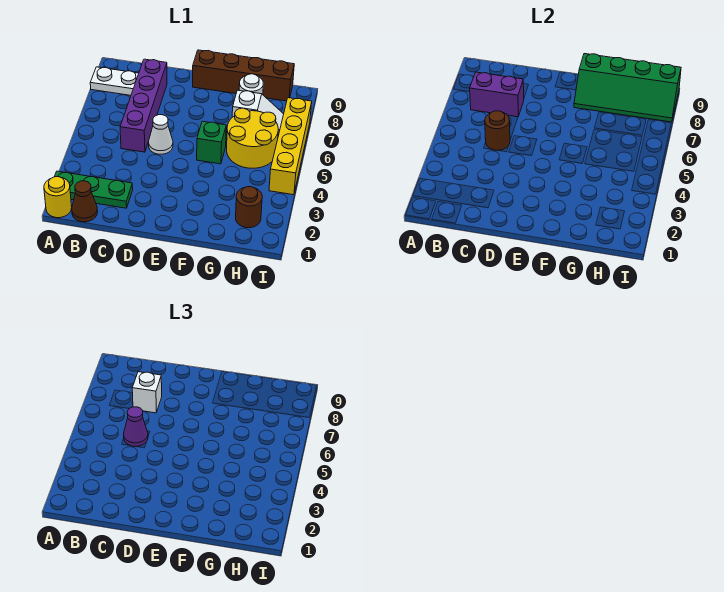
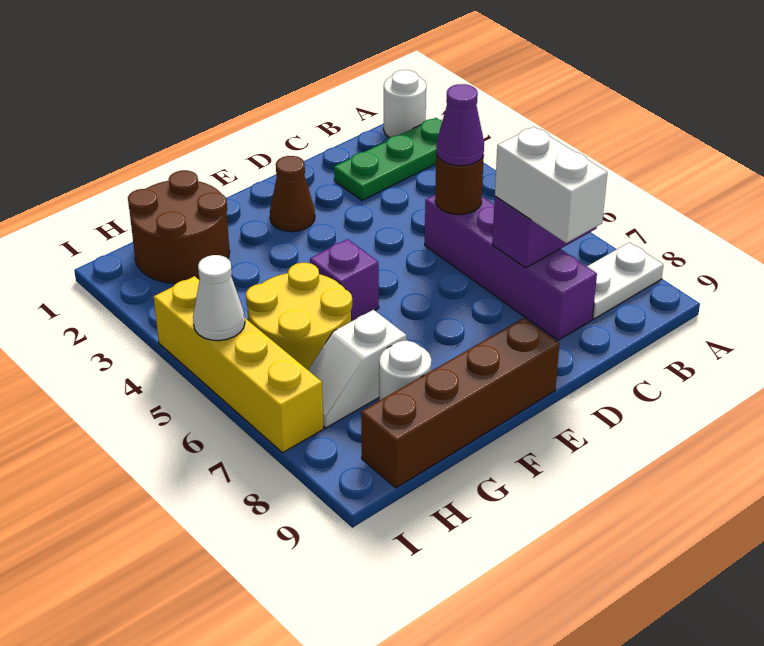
yellow round brick A1 level 1 -> white round brick A1 level 1
brown cone B1 level 1 -> brown cone E2 level 1
white brick C7 level 3 -> white brick C7:C8 level 3
white cone D5 level 1 -> white cone I5 level 2
green brick F5 level 1 -> purple brick F5 level 1
green slope F8:I9 level 2 top 9 -> none
brown round brick H2 level 1 -> brown round brick G1:H2 level 1

